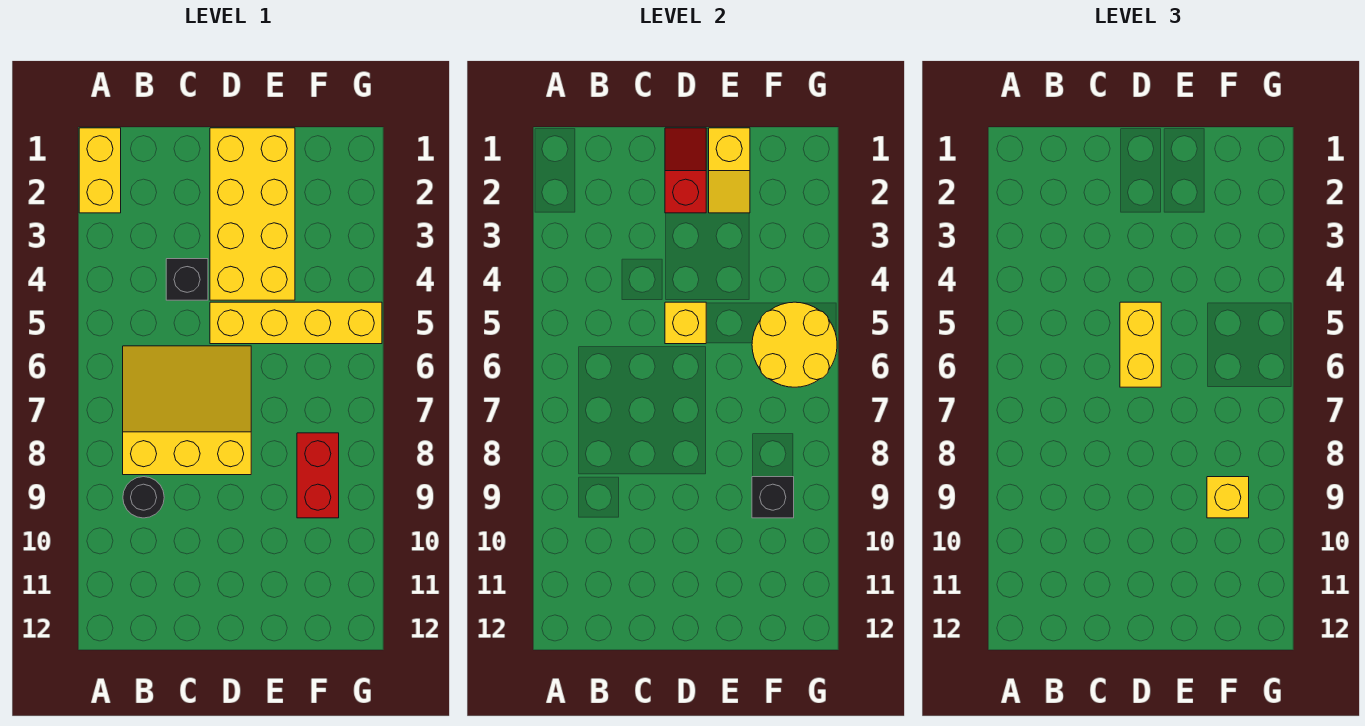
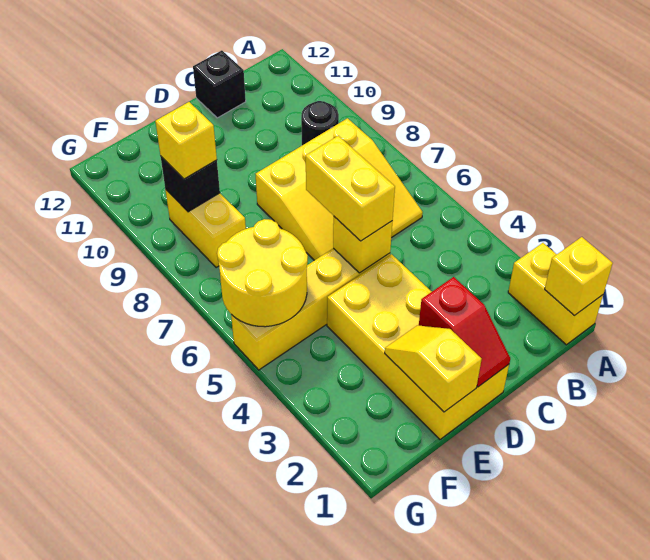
none -> yellow brick A1 level 2
black brick C4 level 1 -> black brick C12 level 1
red brick F8:F9 level 1 -> yellow brick F8:F9 level 1

